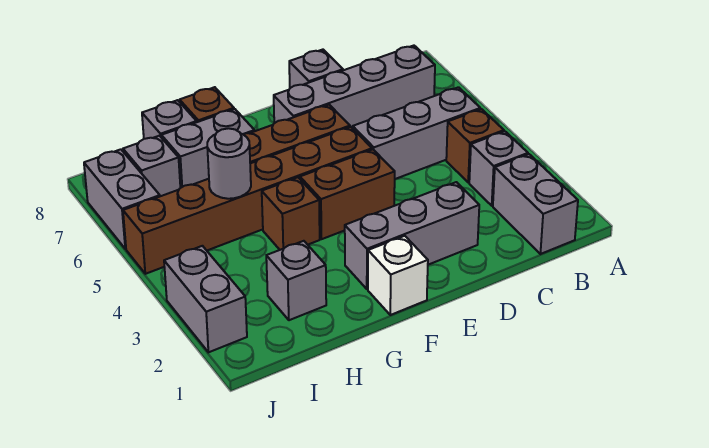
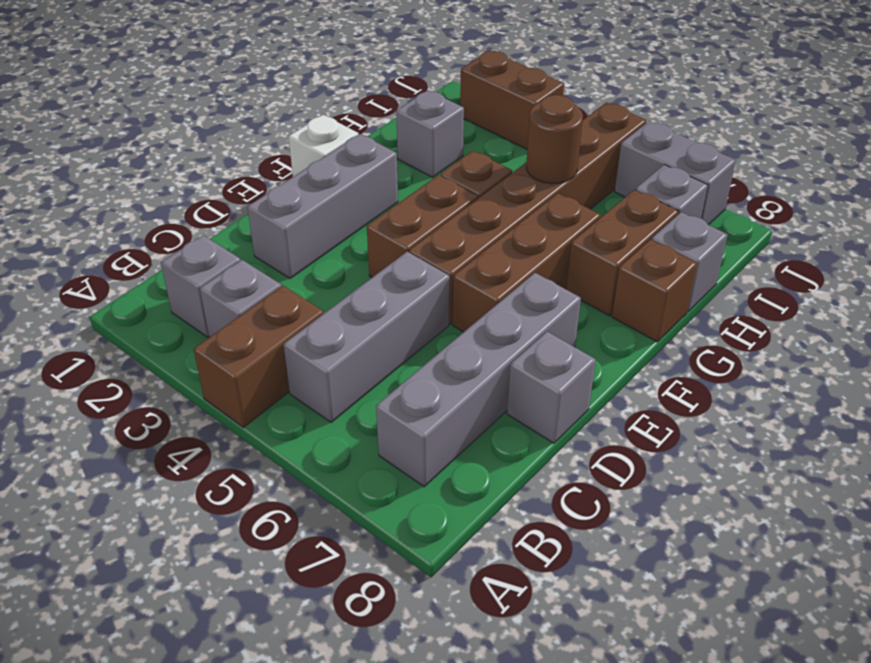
grey brick B1:B2 level 1 -> grey brick B2 level 1
brown brick B4 level 1 -> brown brick A4:B4 level 1
grey brick G7:H7 level 1 -> brown brick G7:H7 level 1
grey round brick H5 level 2 -> brown round brick H5 level 2
grey brick J2:J3 level 1 -> brown brick J2:J3 level 1

